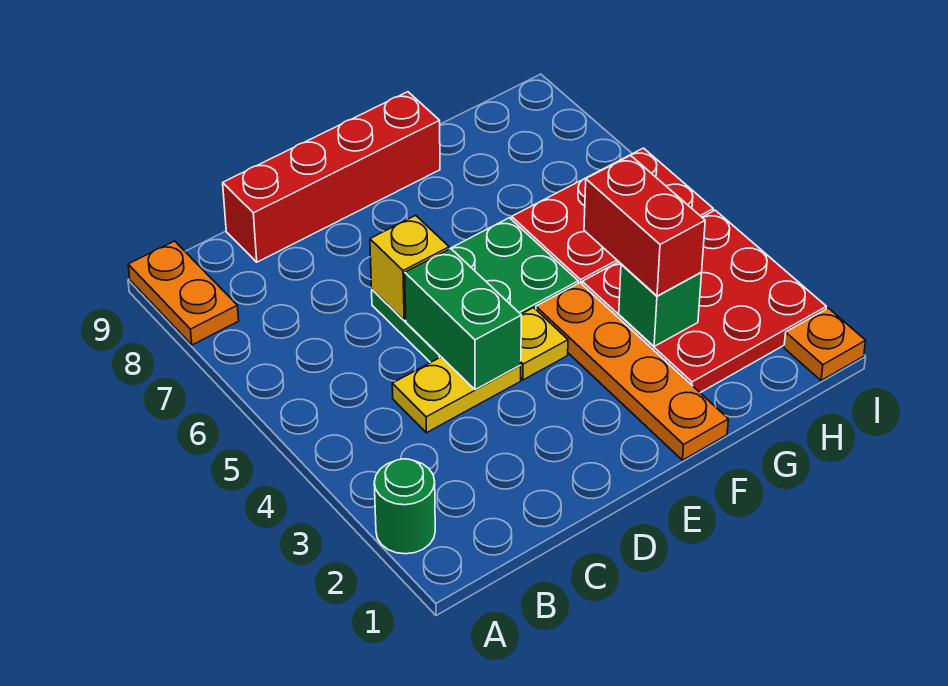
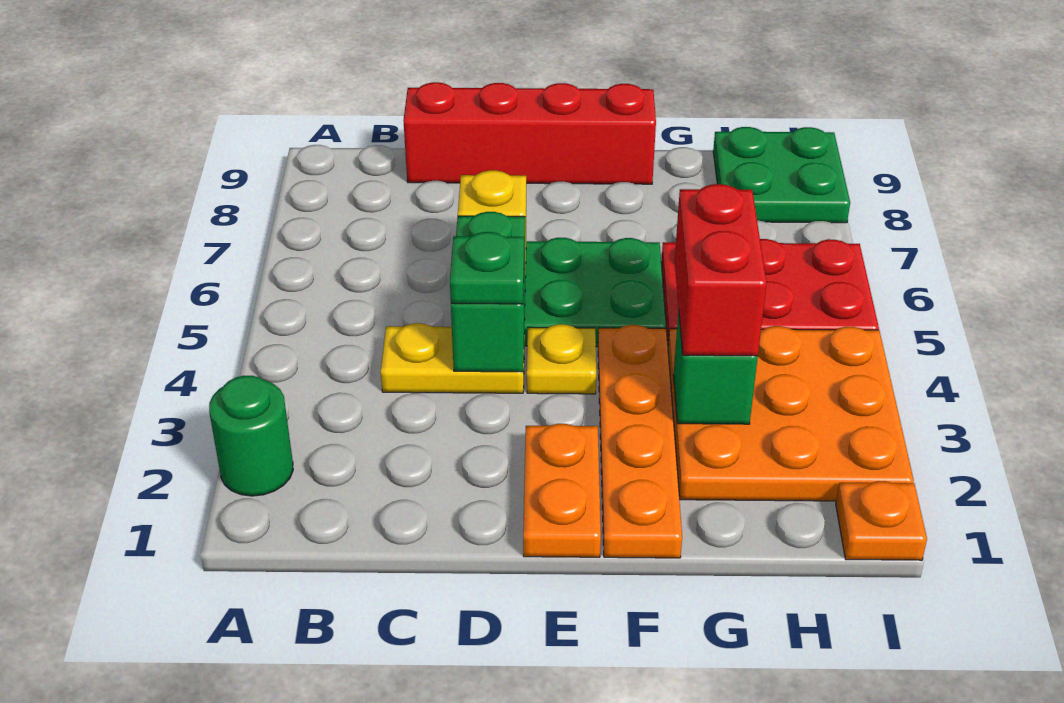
orange plate A8:A9 level 1 -> orange plate E1:E2 level 1
none -> green plate D4 level 3
red plate G2:I4 level 1 -> orange plate G2:I4 level 1
none -> green plate H8:I9 level 1

